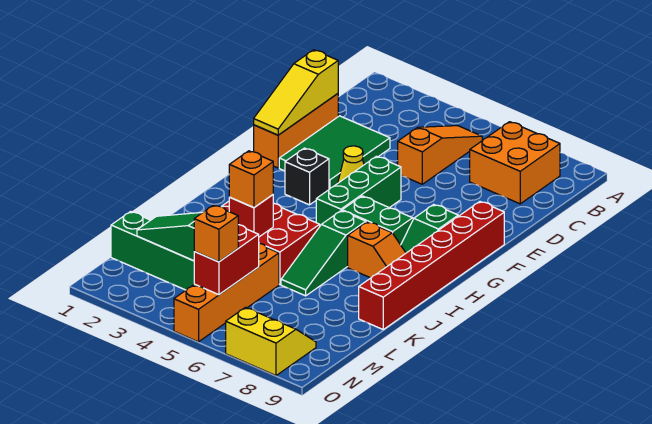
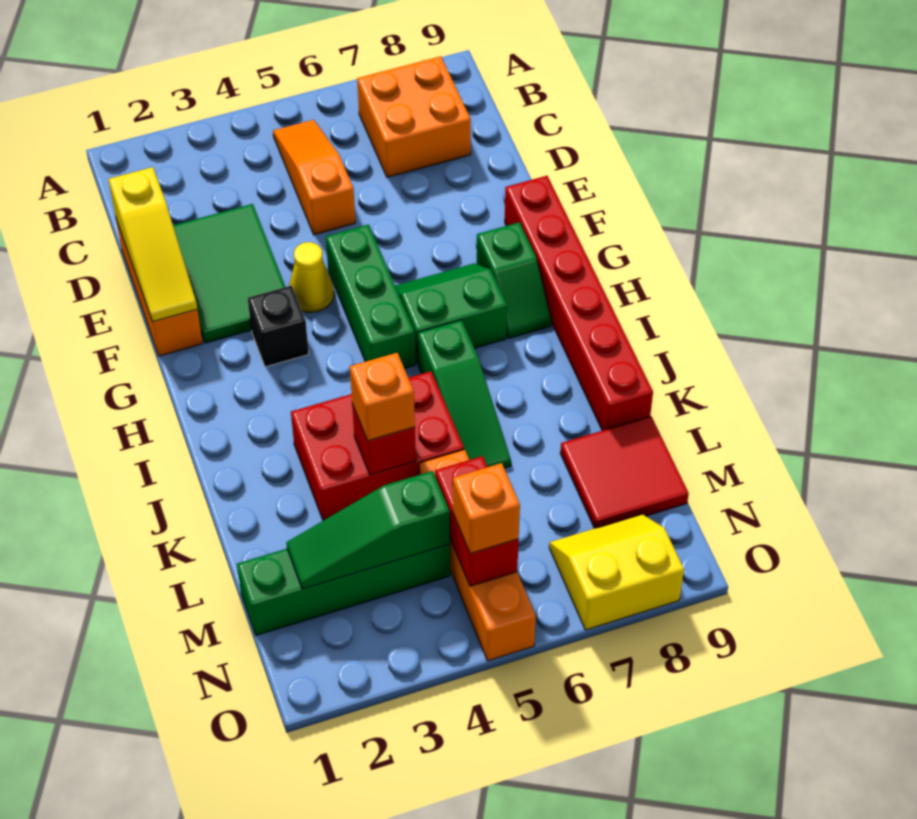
orange slope I7:I8 level 1 top 7 -> none
none -> red tile L8:M9 level 1

